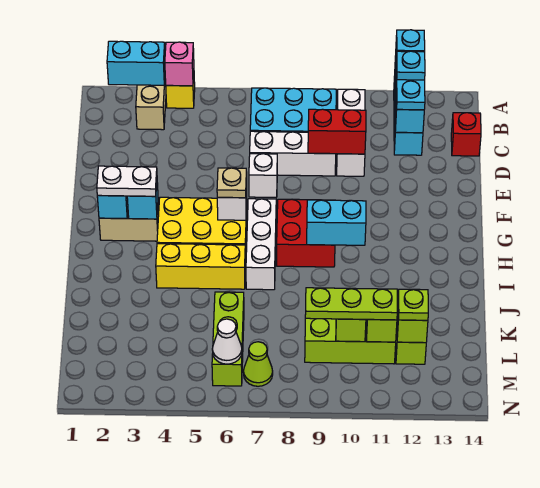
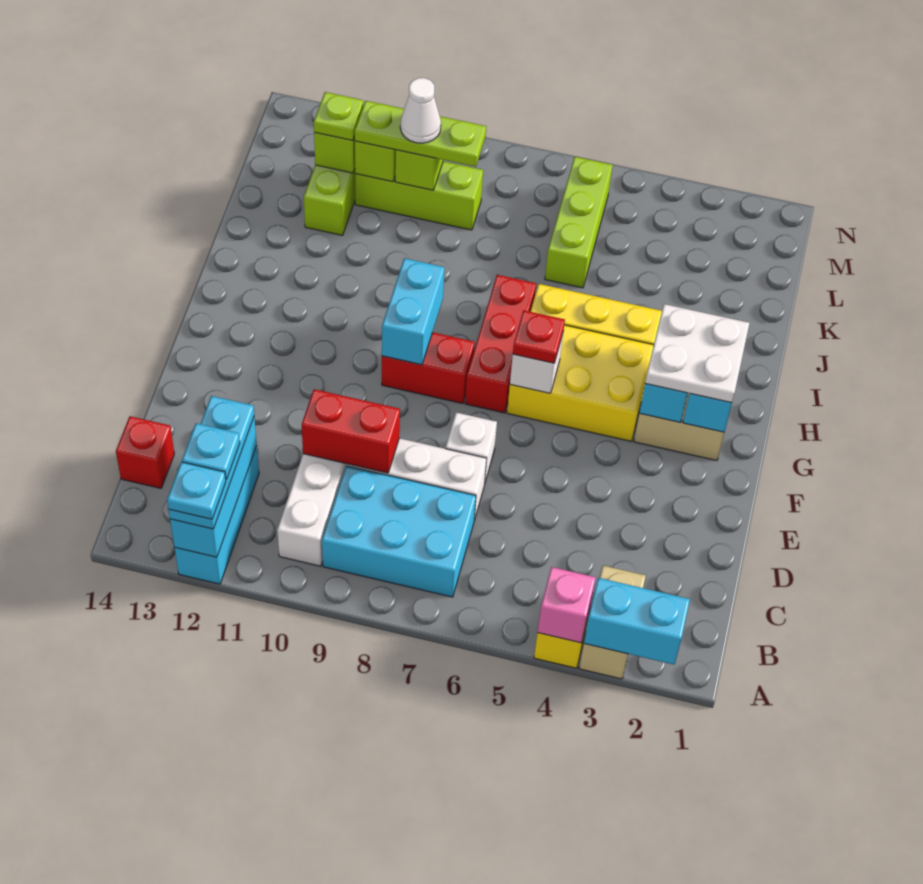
white plate G2:G3 level 3 -> white plate G2:H3 level 3
tan plate G6 level 3 -> red plate G6 level 3
white brick G7:I7 level 1 -> red brick G7:I7 level 1
red brick G8:H9 level 1 -> red brick G8:G9 level 1
cyan brick H9:H10 level 2 -> cyan brick G9:H9 level 2
white cone M6 level 2 -> white cone L10 level 4
lime cone M7 level 1 -> none

